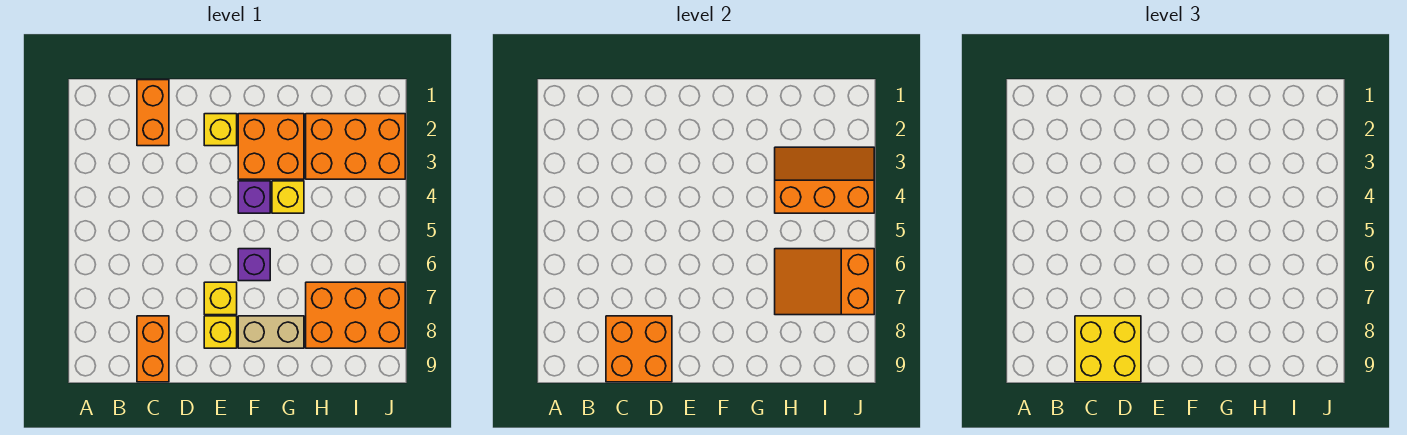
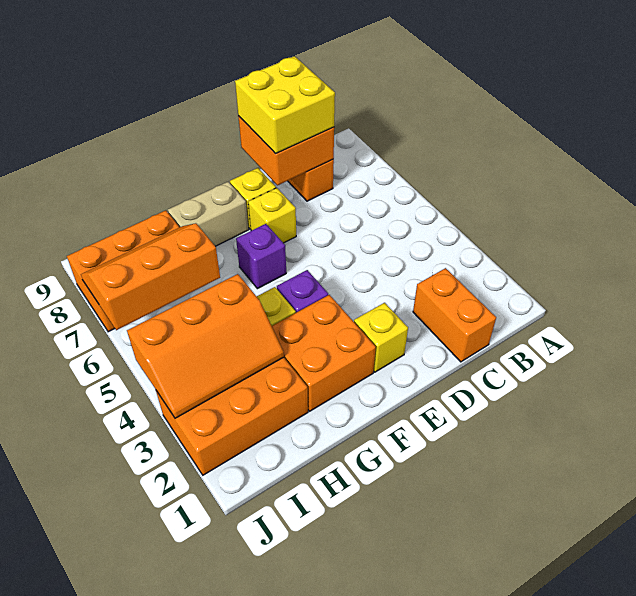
orange slope H6:J7 level 2 top J -> orange slope H6:J7 level 2 top 6

